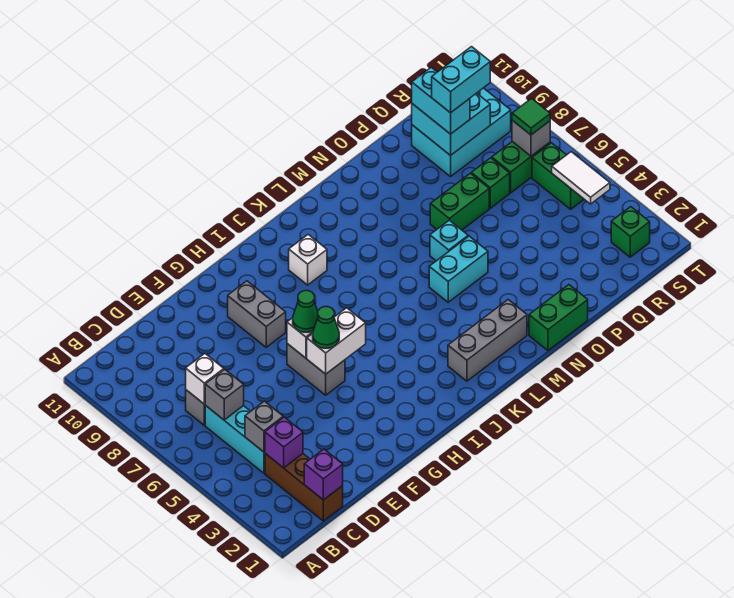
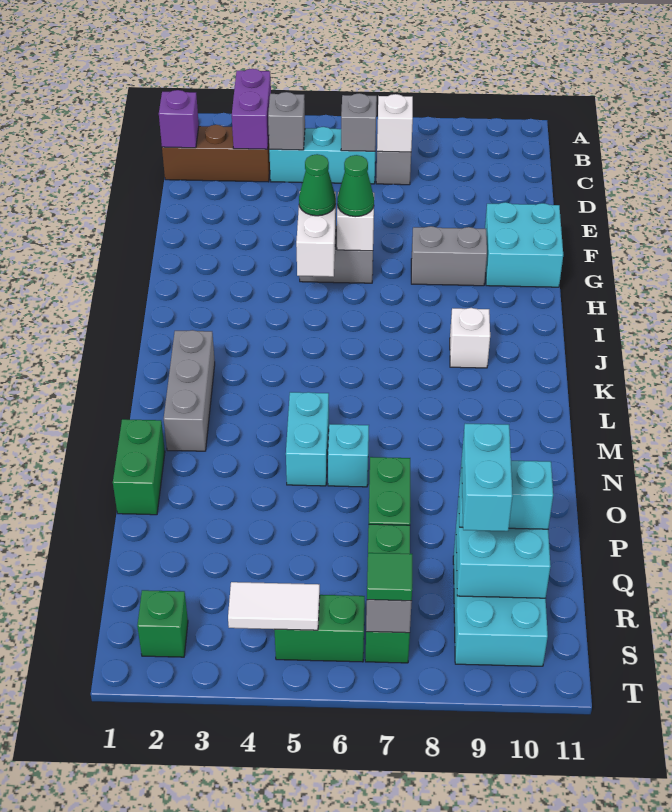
purple brick C3 level 2 -> purple brick B3:C3 level 2
none -> cyan brick F10:G11 level 1

